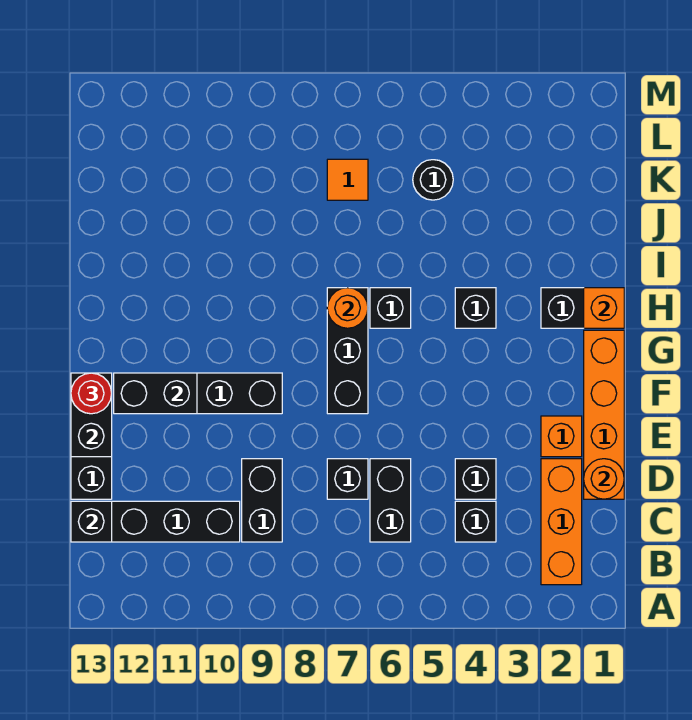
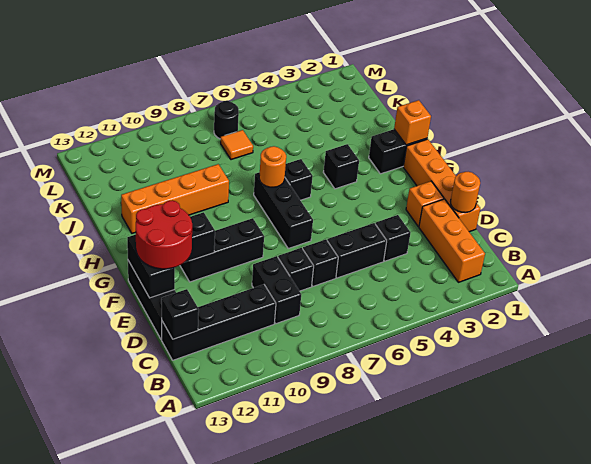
black brick C4 level 1 -> black brick D8 level 1
black brick C6:D6 level 1 -> black brick D5:D6 level 1
red round brick F13 level 3 -> red round brick E12:F13 level 3
none -> orange brick I9:I12 level 1
black round brick K5 level 1 -> black round brick L7 level 1

